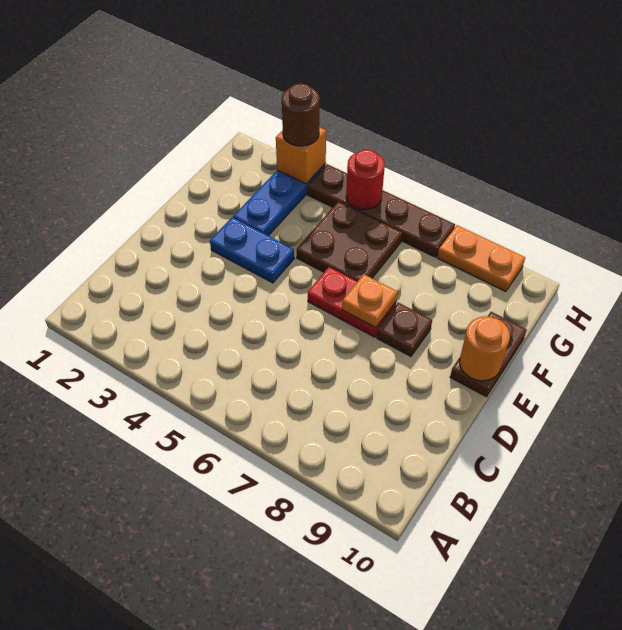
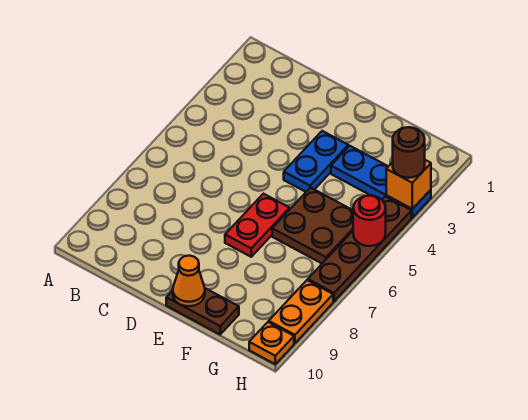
orange plate E7 level 2 -> orange plate H10 level 1
brown plate E8 level 1 -> none
orange round brick E10 level 2 -> orange cone E10 level 2

